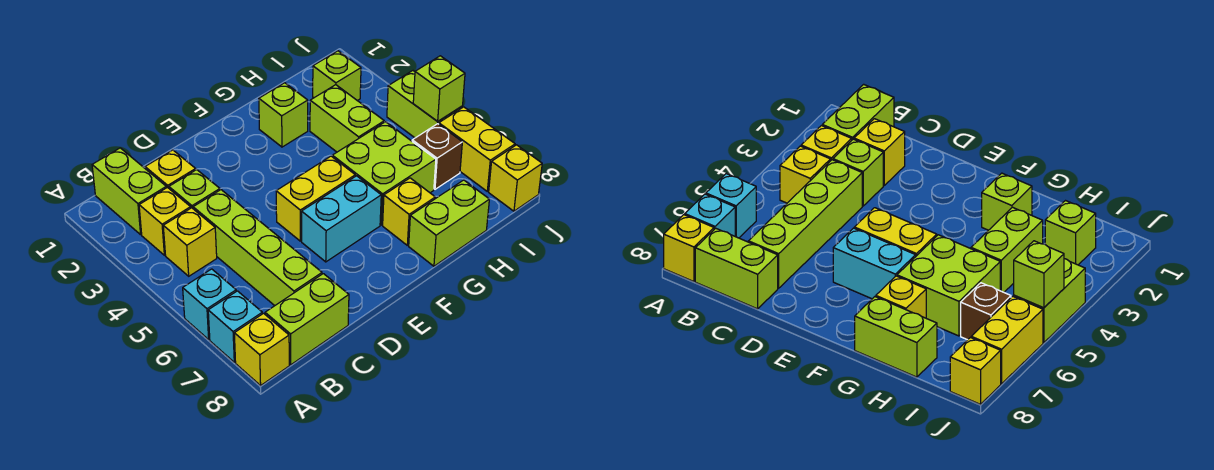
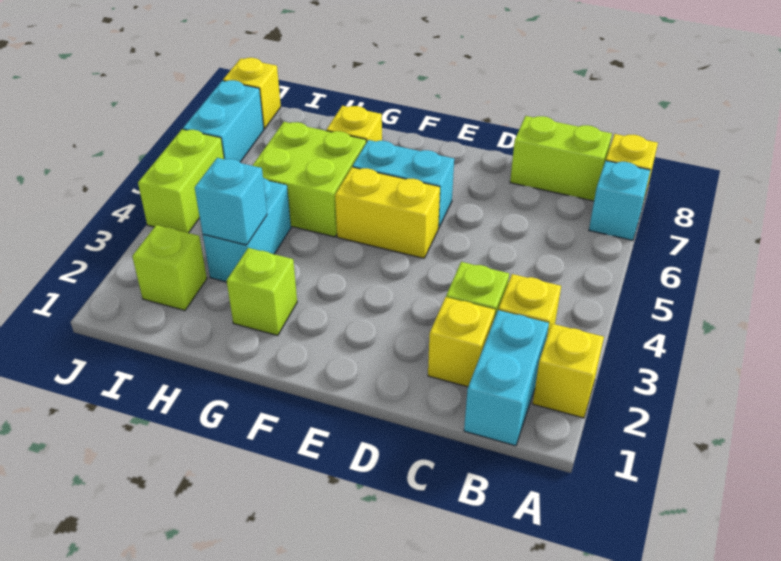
cyan brick A6 level 1 -> cyan brick H3 level 2
lime brick B1:B2 level 1 -> cyan brick B1:B2 level 1
yellow brick B4 level 1 -> yellow brick A2 level 1
lime brick C4:C7 level 1 -> none
lime brick G8:H8 level 1 -> none
lime brick H3:H4 level 1 -> cyan brick H3:H4 level 1
brown brick I6 level 1 -> none
lime brick J5 level 2 -> none
yellow brick J6:J7 level 1 -> cyan brick J6:J7 level 1

